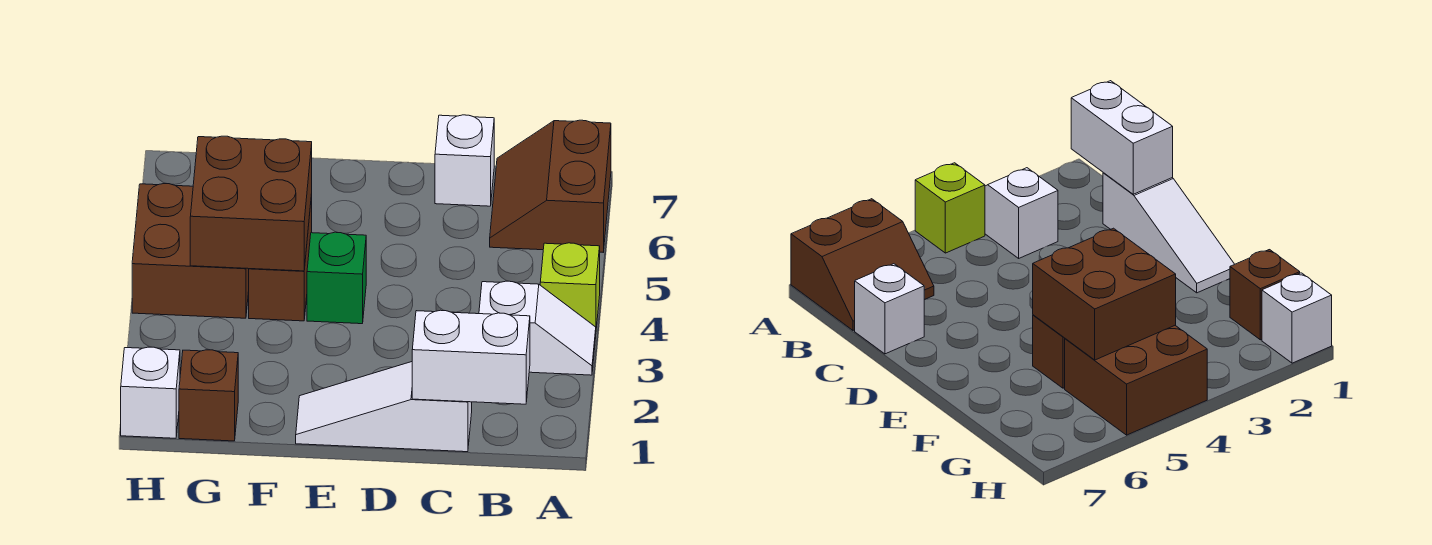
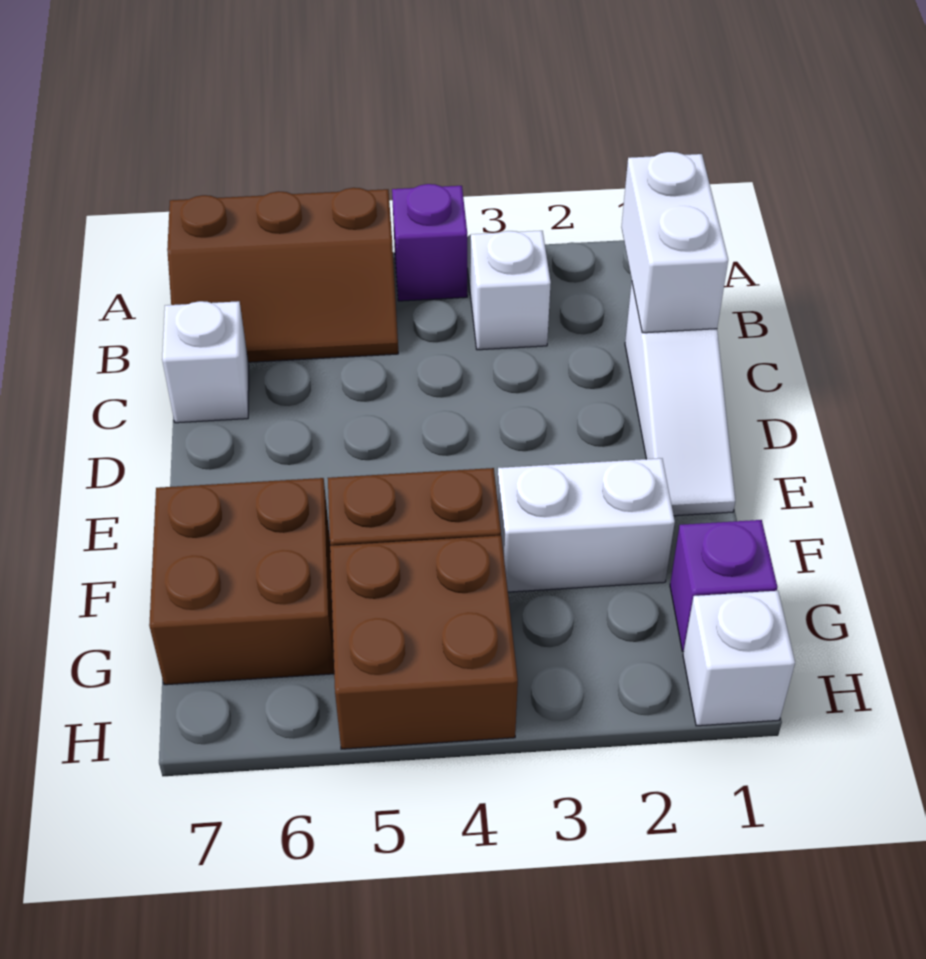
lime brick A4 level 1 -> purple brick A4 level 1
brown slope A6:B7 level 1 top A -> brown slope A5:B7 level 1 top A
green brick E4 level 1 -> none
none -> white brick F2:F3 level 1
brown brick F4:G5 level 2 -> brown brick F6:G7 level 1
brown brick G1 level 1 -> purple brick G1 level 1

